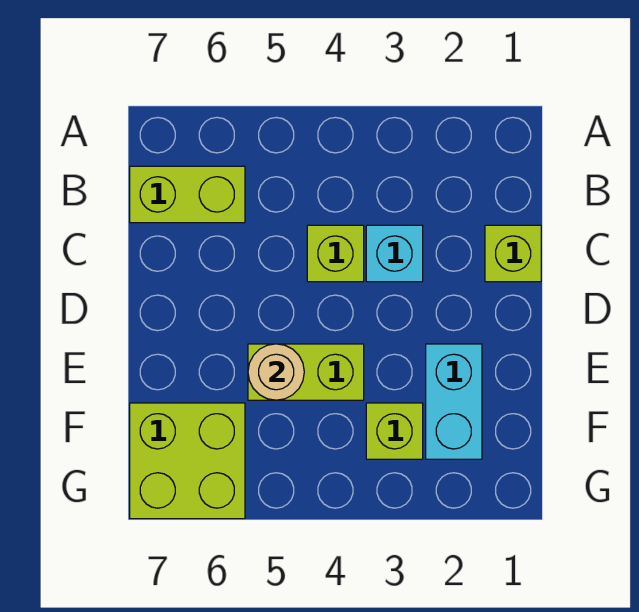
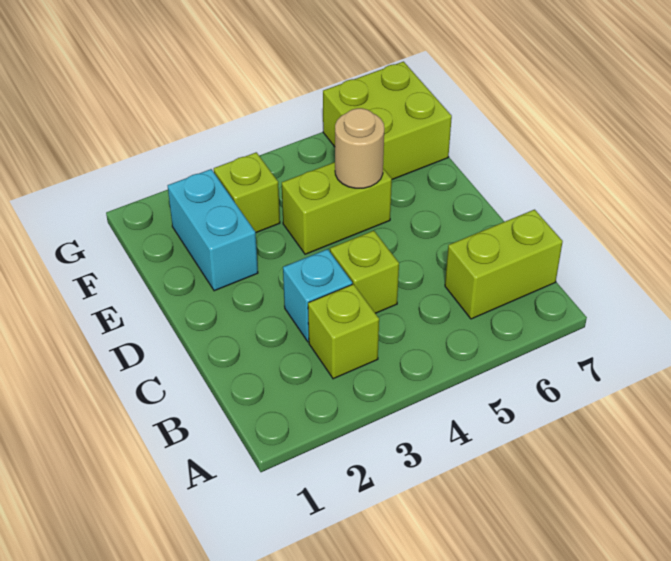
lime brick C1 level 1 -> lime brick B3 level 1

